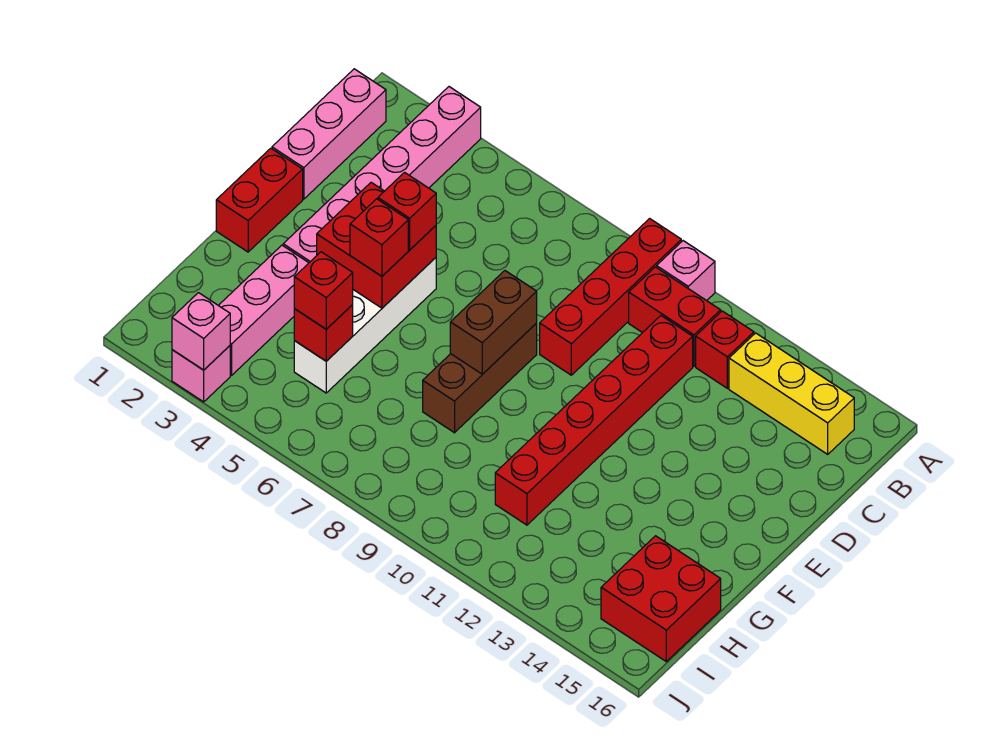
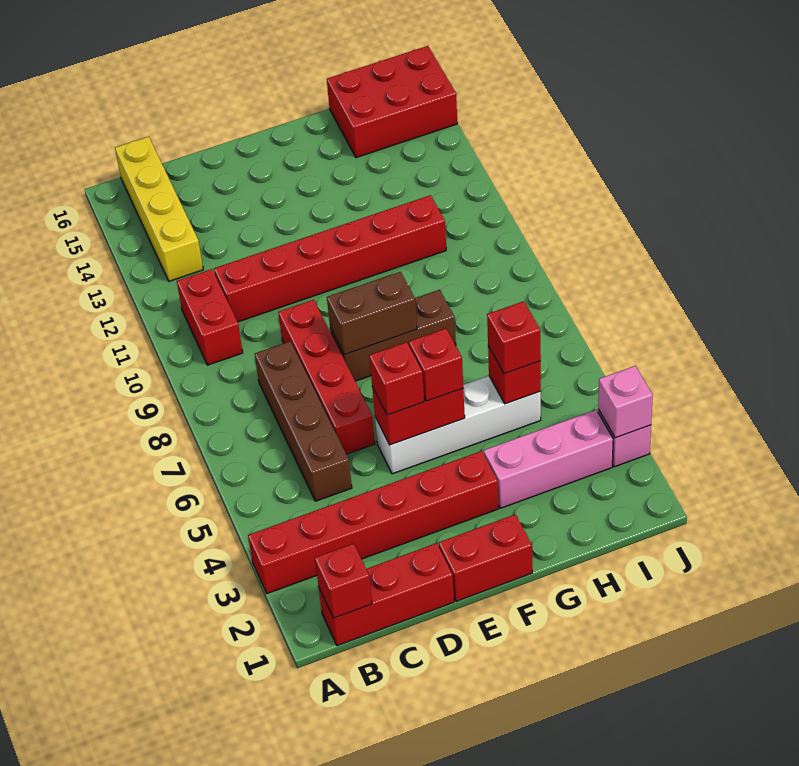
pink brick A3:F3 level 1 -> red brick A3:F3 level 1
red brick A9:D9 level 1 -> red brick D6:D9 level 1
pink brick A10 level 1 -> none
pink brick B1:D1 level 1 -> red brick B1:D1 level 1
red brick B12 level 1 -> red brick B1 level 2
yellow brick B13:B15 level 1 -> yellow brick B13:B16 level 1
none -> brown brick C5:C8 level 1
red brick E4:F5 level 2 -> red brick E5:F5 level 2
red brick H15:I16 level 1 -> red brick H15:J16 level 1

